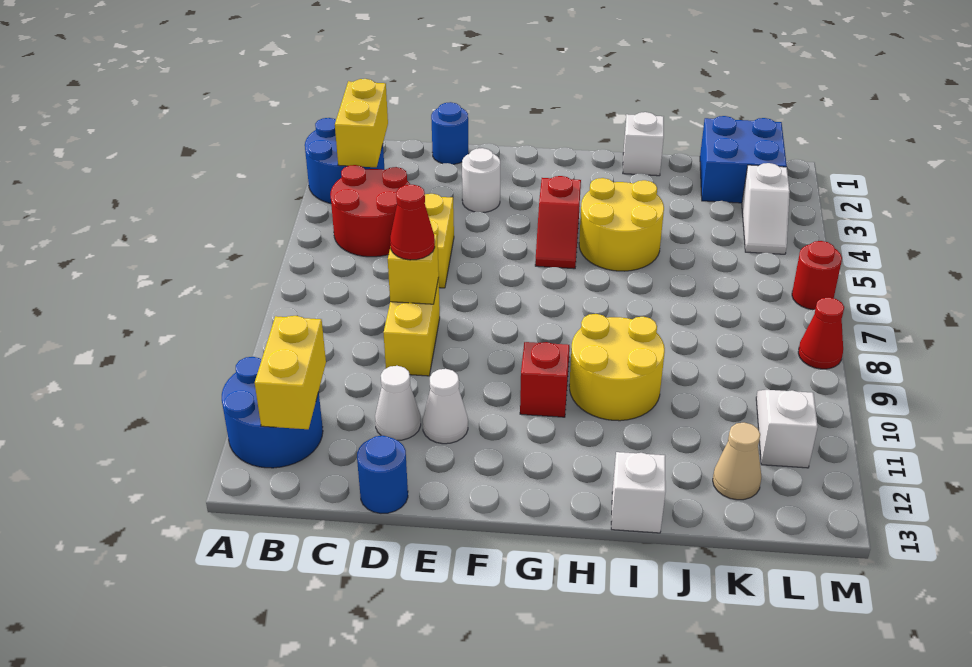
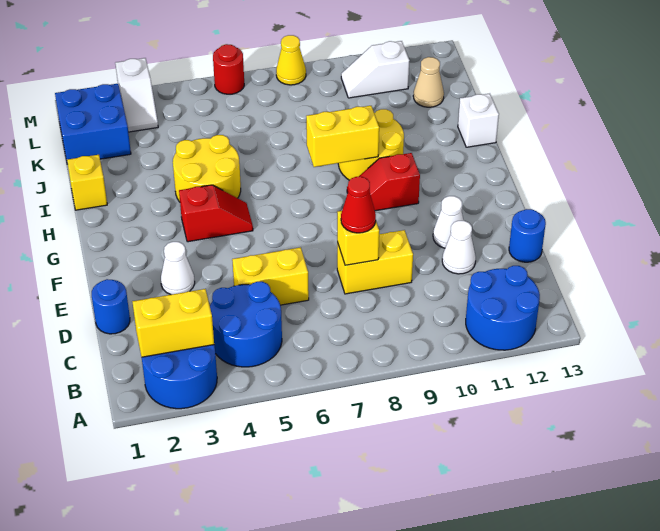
red round brick B4:C5 level 1 -> blue round brick B4:C5 level 1
yellow brick B11:B12 level 2 -> yellow brick H8:H9 level 2
white round brick E3 level 1 -> white cone E3 level 1
white brick I1 level 1 -> yellow brick I1 level 1
white slope L3:L4 level 1 top 3 -> white slope L3:M3 level 1 top M
red cone M8 level 1 -> yellow cone M8 level 1

